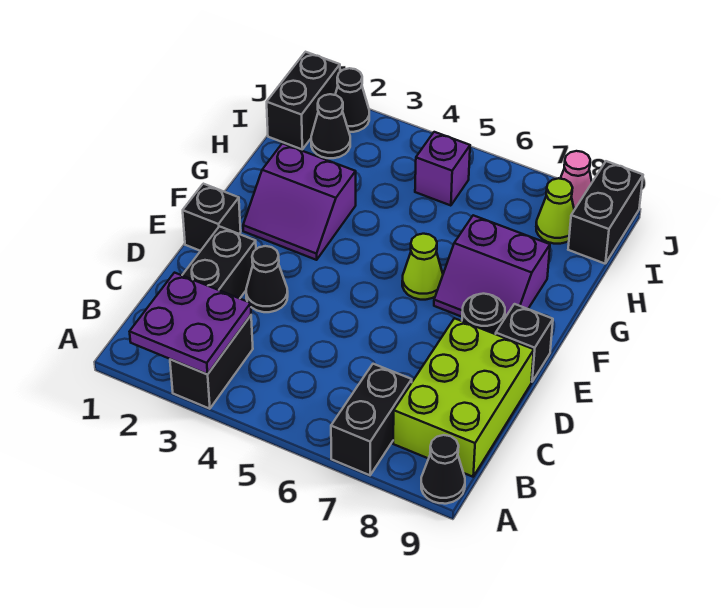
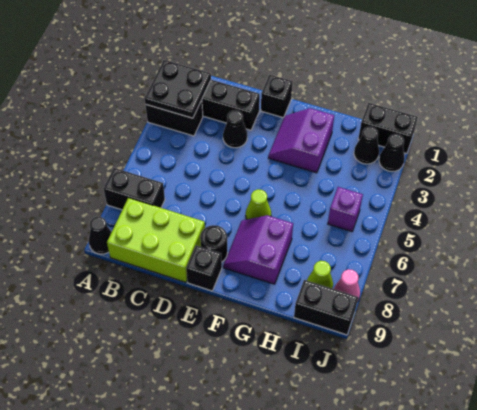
purple plate A2:B3 level 2 -> black plate A2:B3 level 2

